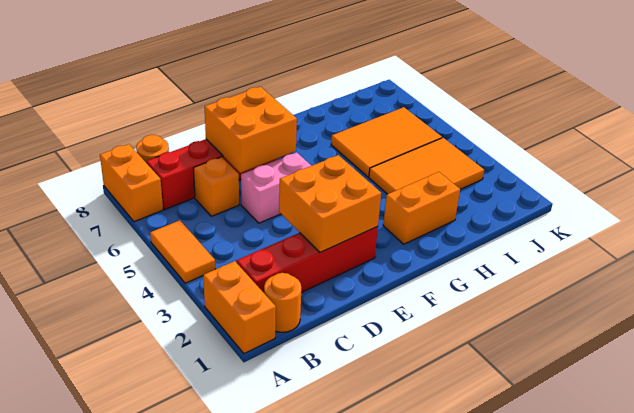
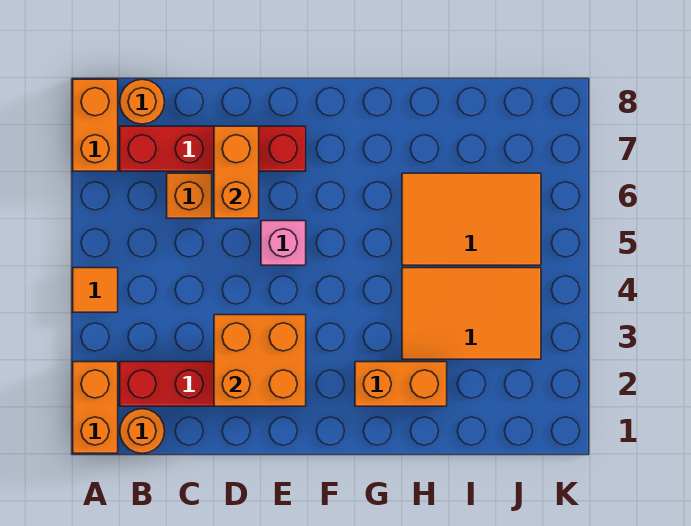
orange tile A4:A5 level 1 -> orange tile A4 level 1
pink brick D5:E5 level 1 -> pink brick E5 level 1
orange brick D6:E7 level 2 -> orange brick D6:D7 level 2

